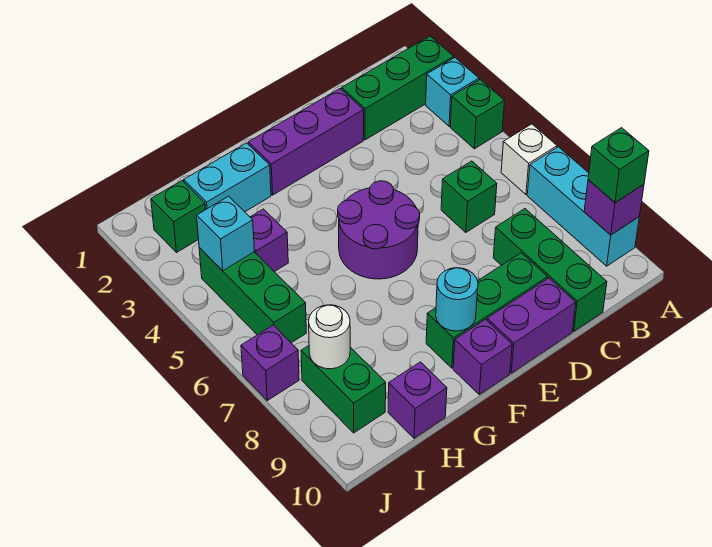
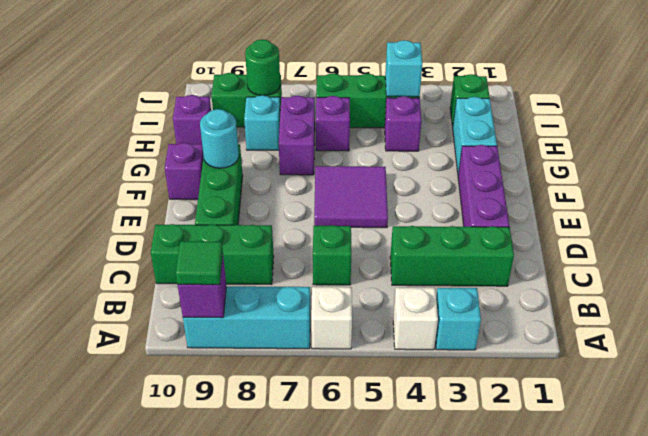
green brick A2:C2 level 1 -> green brick C2:C4 level 1
green brick A4 level 1 -> white brick A4 level 1
green brick A9 level 3 -> green tile A9 level 3
purple brick D10:E10 level 1 -> purple brick G7:H7 level 1
purple round brick E5:F6 level 1 -> purple tile E5:F6 level 1
none -> cyan brick H8 level 1
white round brick I8 level 2 -> green round brick I8 level 2
purple brick J7 level 1 -> purple brick H6 level 1

